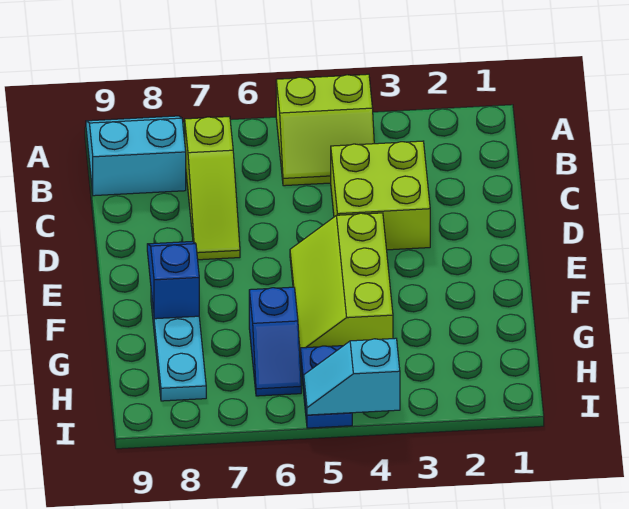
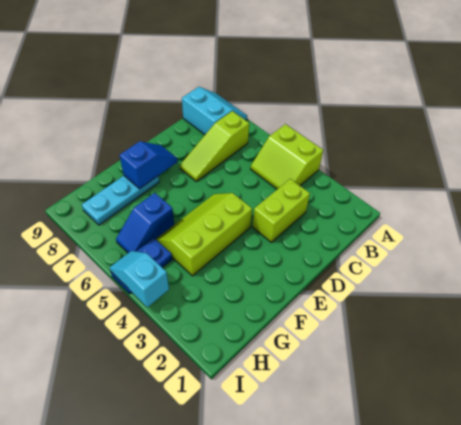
lime brick C3:D4 level 1 -> lime brick C3:D3 level 1

